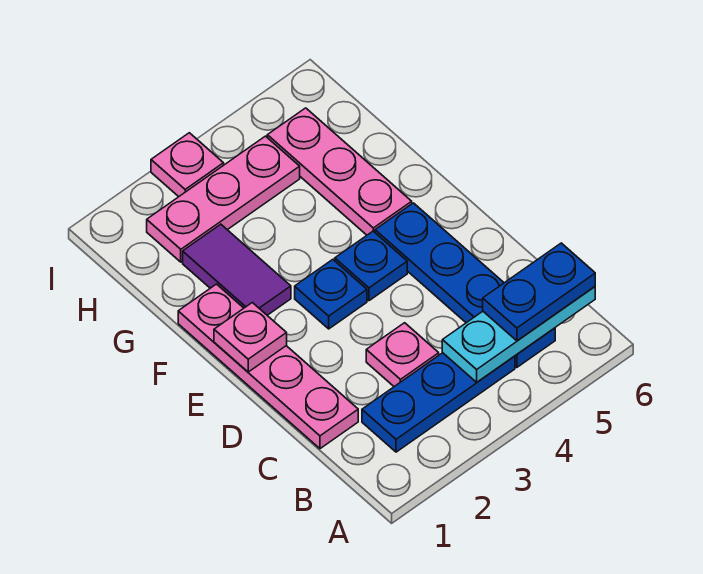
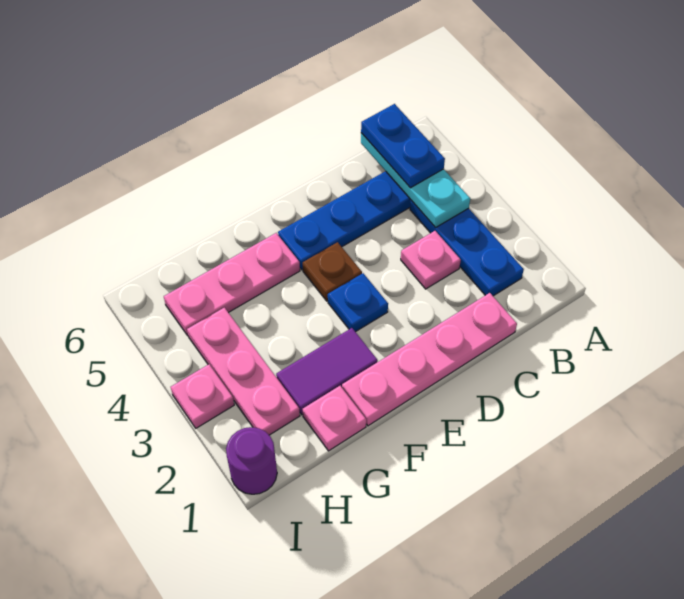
pink plate E1 level 2 -> pink plate G1 level 1
blue plate E4 level 1 -> brown plate E4 level 1
none -> purple round brick I1 level 1

